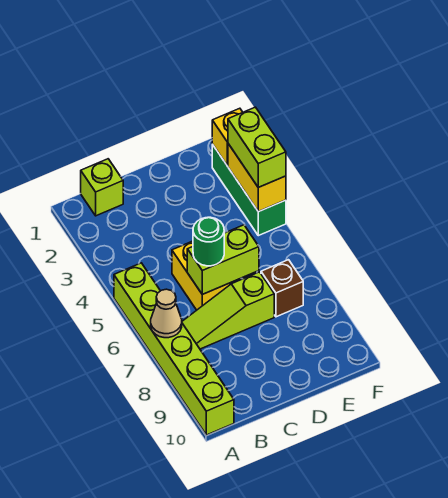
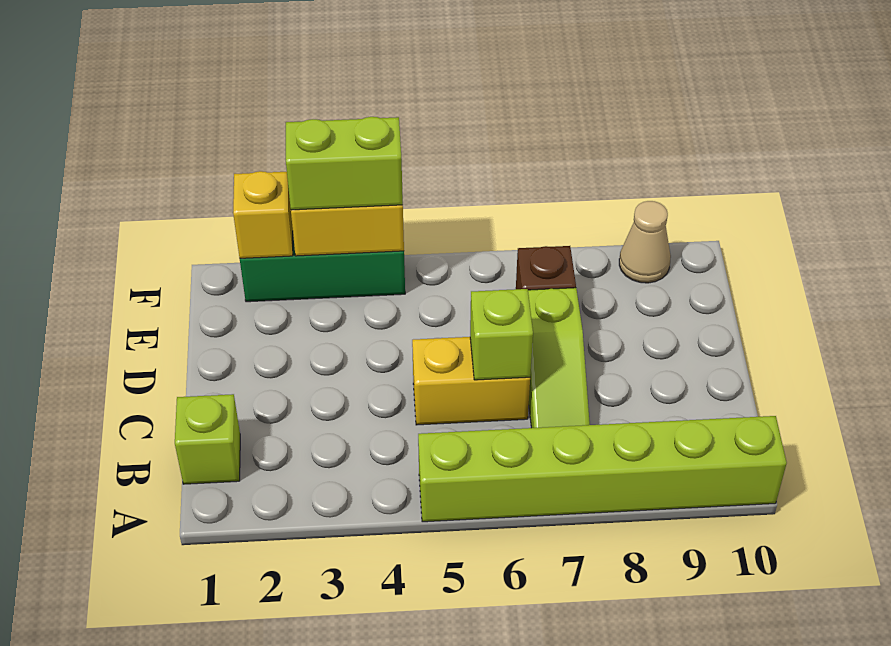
tan cone A7 level 2 -> tan cone F9 level 1
lime brick C6:D6 level 2 -> lime brick C6 level 2
green round brick C6 level 3 -> none

